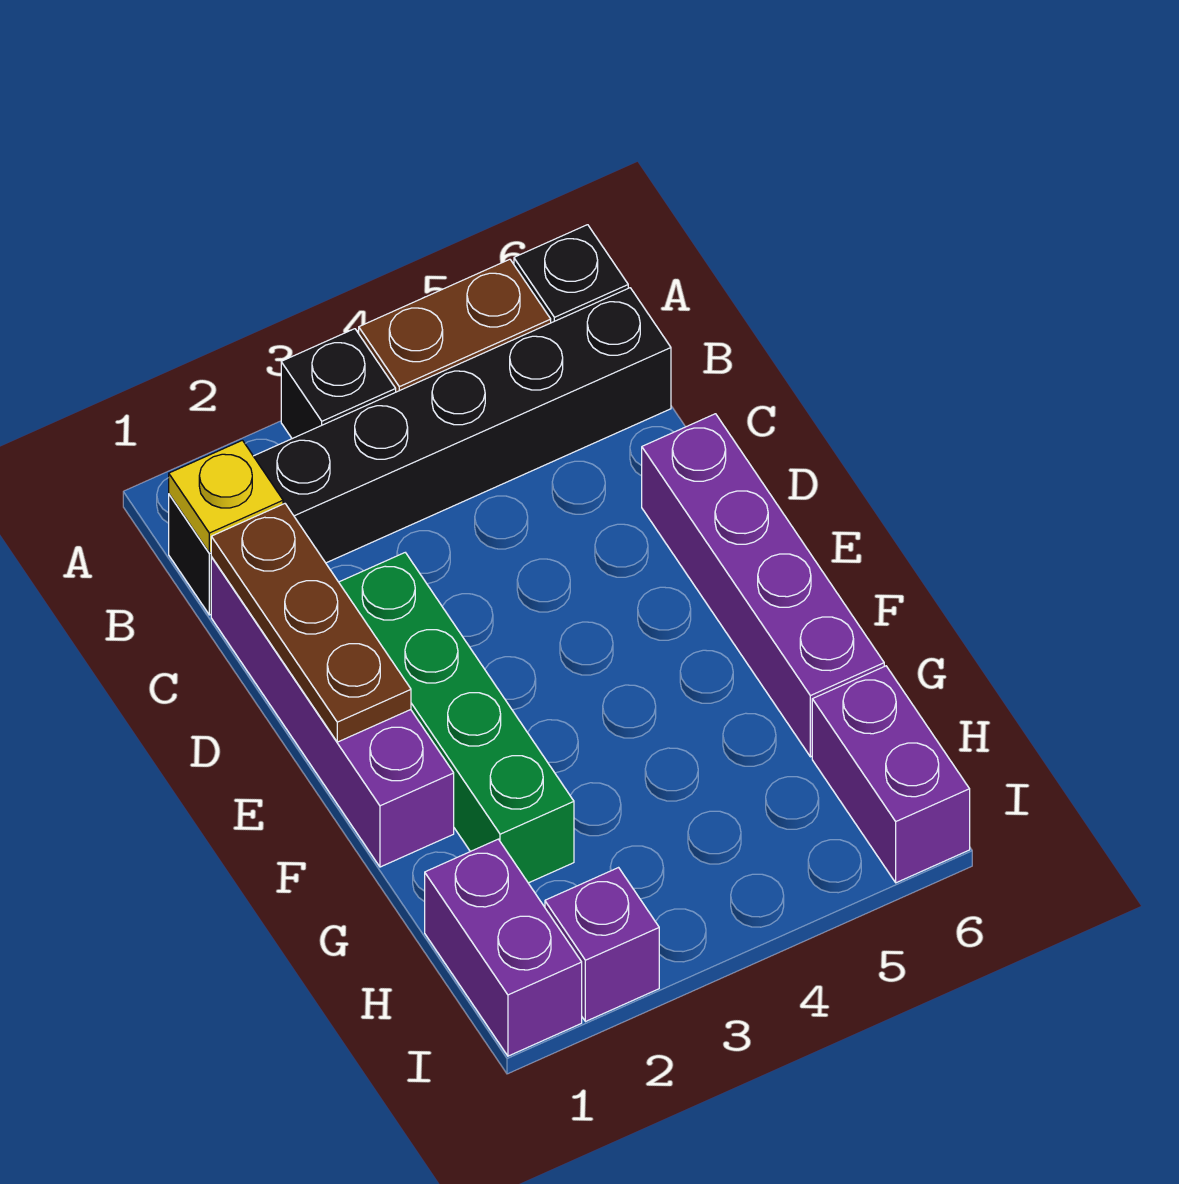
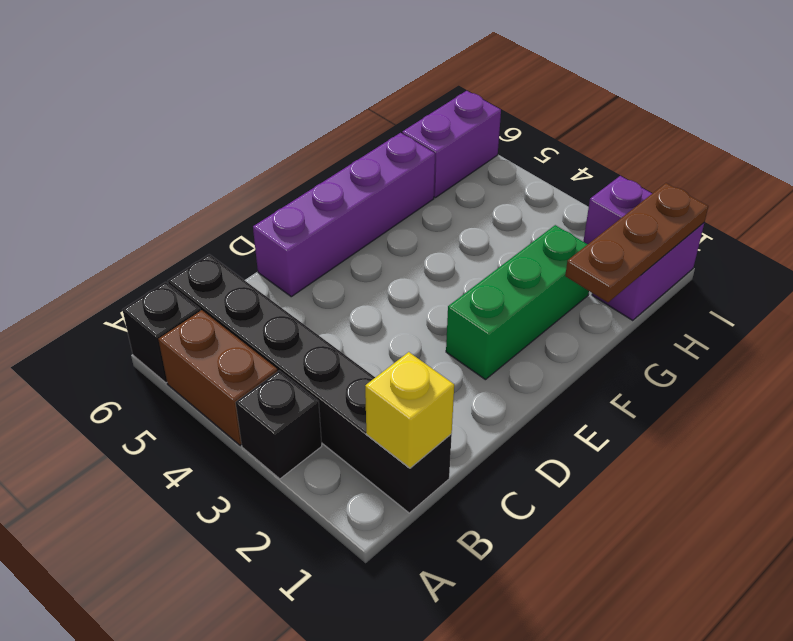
yellow plate B1 level 2 -> yellow brick B1 level 2
purple brick C1:F1 level 1 -> none
brown plate C1:E1 level 2 -> brown plate G1:I1 level 2
green brick D2:G2 level 1 -> green brick E2:G2 level 1

